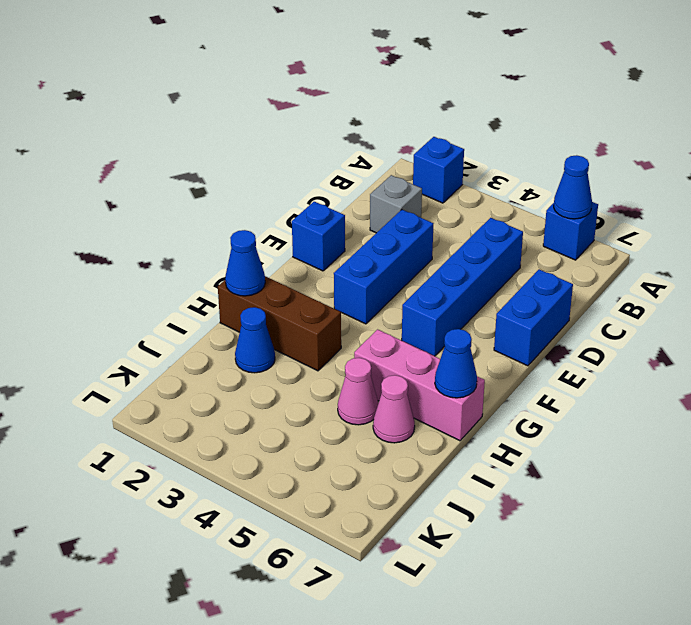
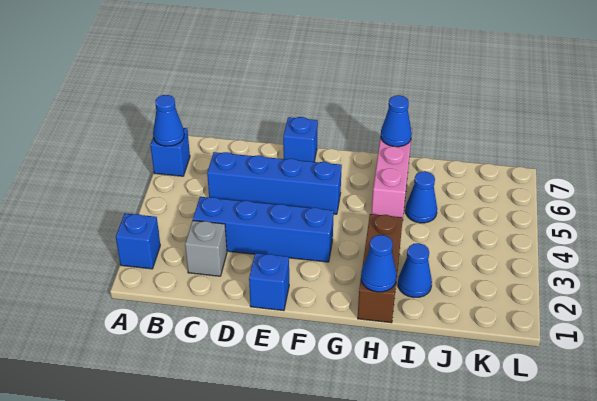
blue brick D3:F3 level 1 -> blue brick C3:F3 level 1
blue brick D7:E7 level 1 -> blue brick E7 level 1
pink cone I5 level 1 -> blue cone I5 level 1
pink cone I6 level 1 -> none

